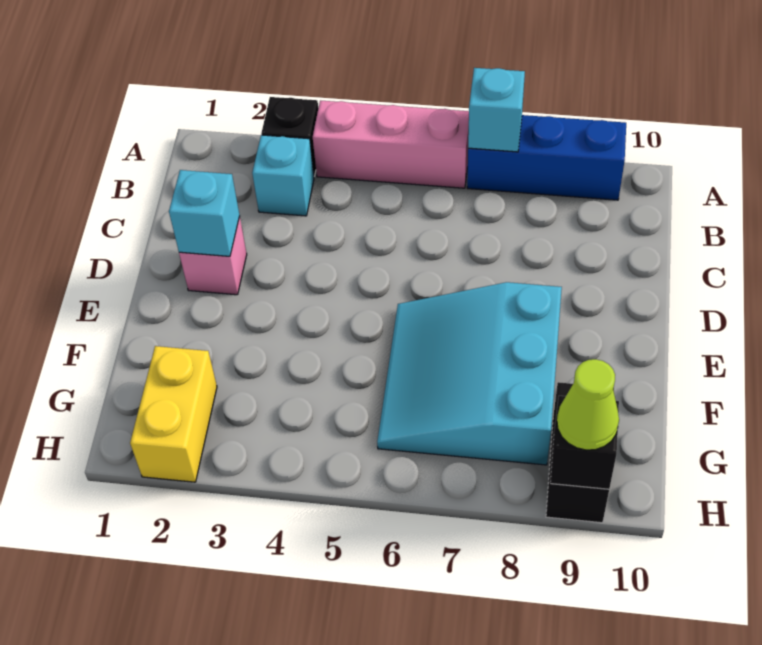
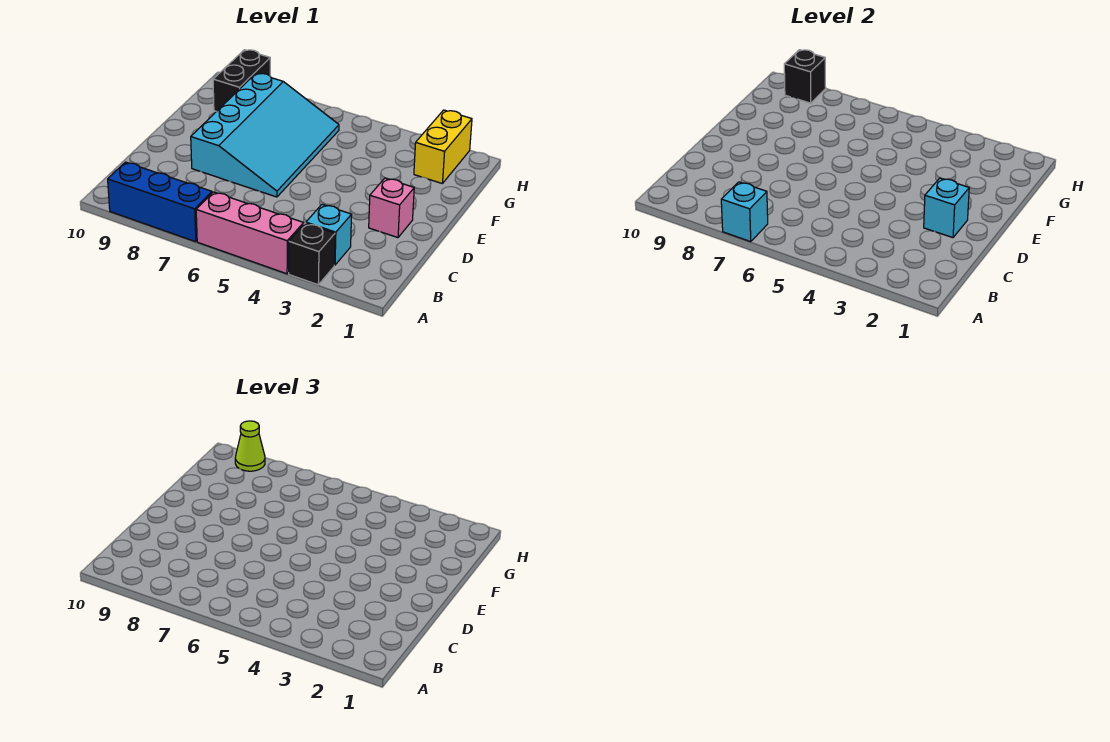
cyan slope E6:G8 level 1 top 8 -> cyan slope D6:G8 level 1 top 8

